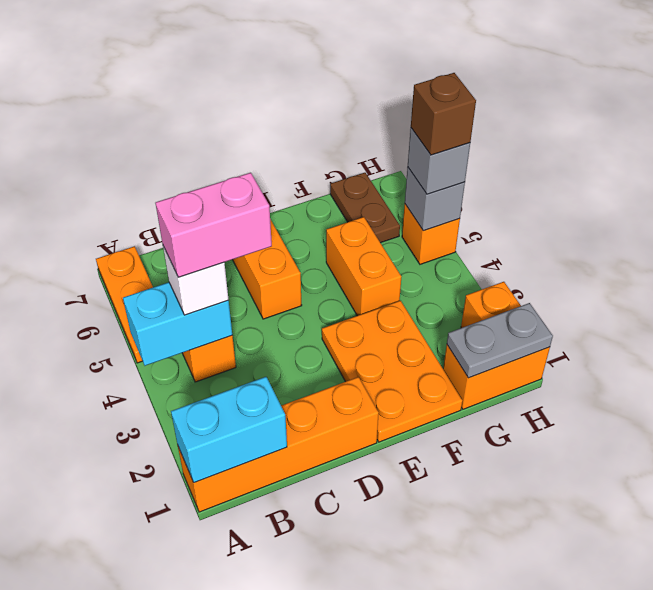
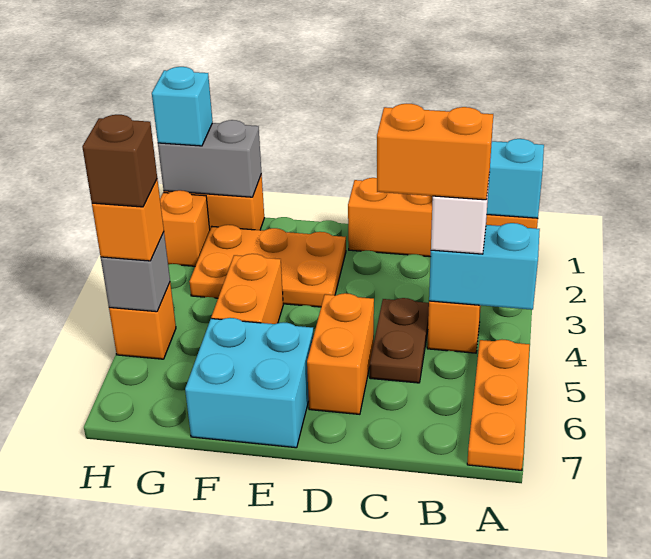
pink brick B4:C4 level 4 -> orange brick B4:C4 level 4
orange plate E1:F3 level 1 -> orange plate E2:G3 level 1
none -> cyan brick E6:F7 level 1
grey plate G1:H1 level 2 -> grey brick G1:H1 level 2
brown plate G6:G7 level 1 -> brown plate C4:C5 level 1
none -> cyan brick H1 level 3
grey brick H5 level 3 -> orange brick H5 level 3

